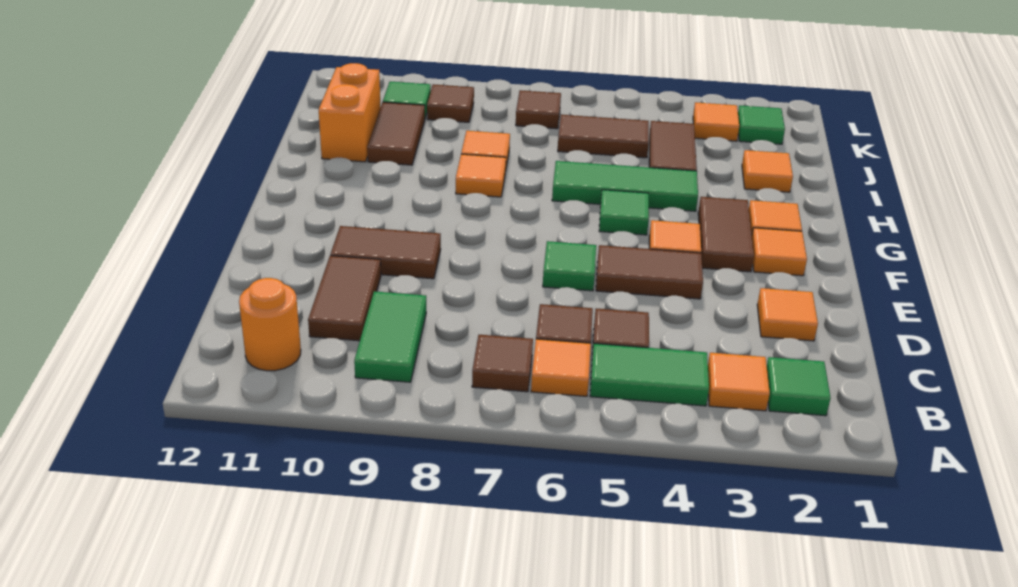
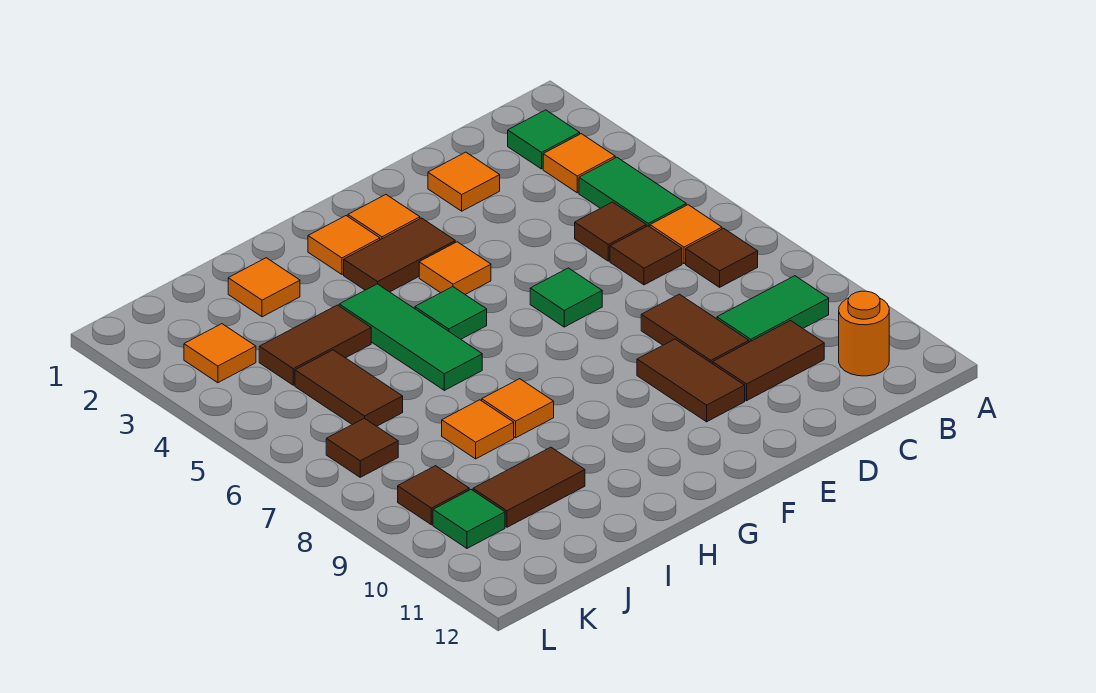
brown tile E4:E5 level 1 -> brown tile D8:D9 level 1
orange brick I11:J11 level 1 -> none
green tile K2 level 1 -> none

